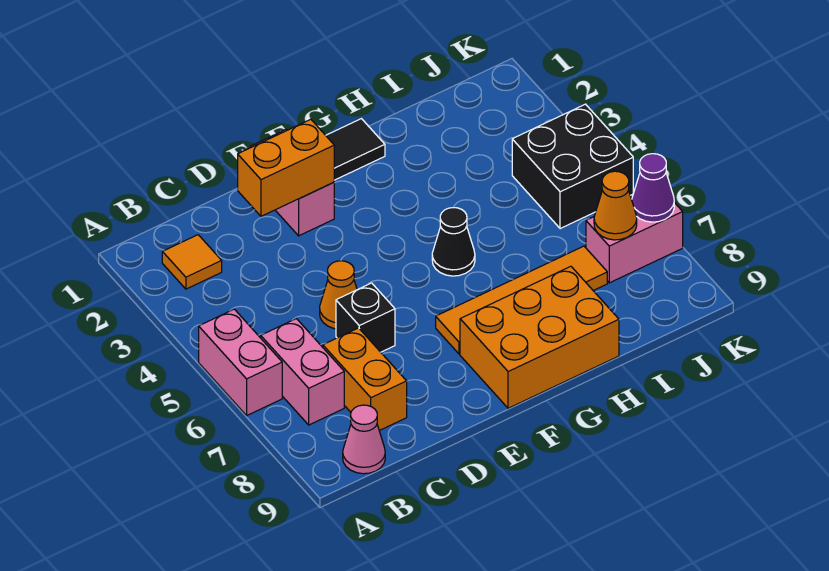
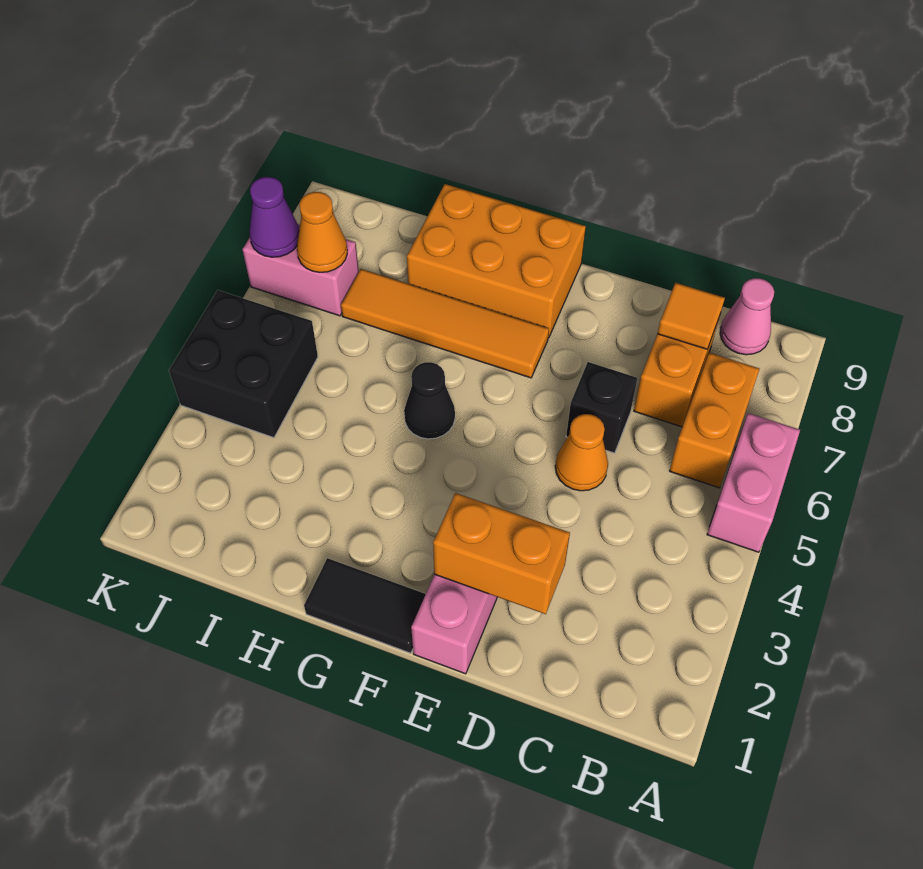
orange tile B2 level 1 -> orange tile C8 level 2
pink brick B6:B7 level 1 -> orange brick B6:B7 level 1

